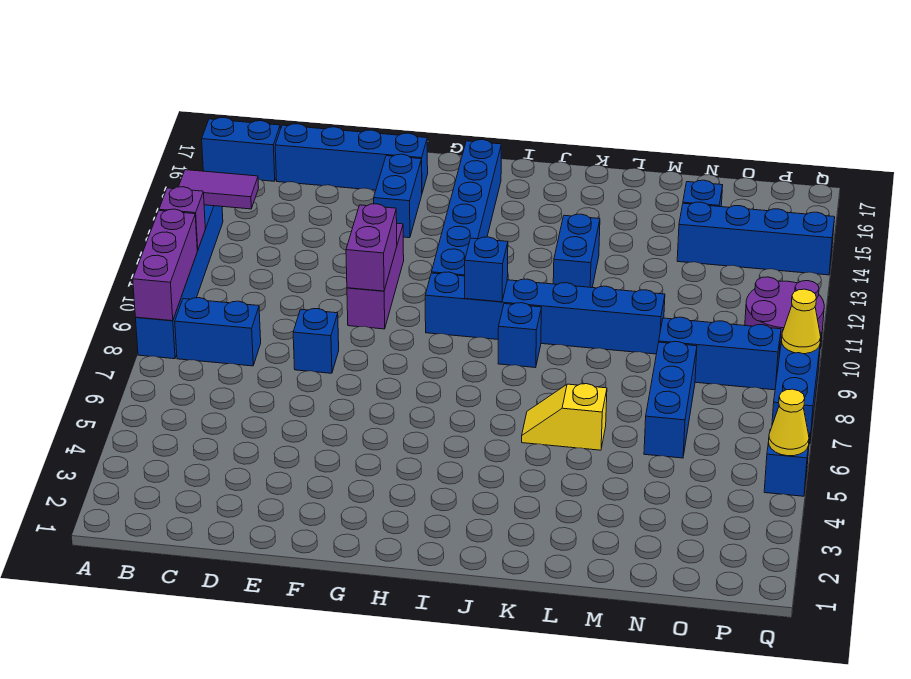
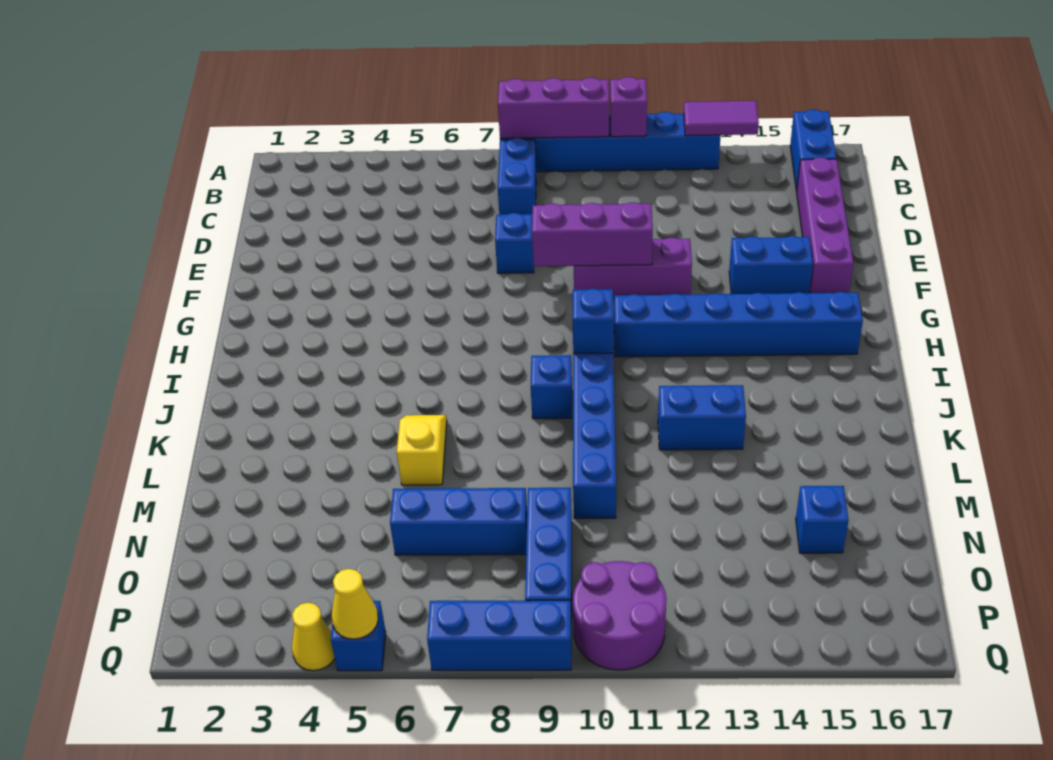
purple tile A13:B13 level 2 -> purple tile A13:A14 level 2
blue brick C16:F16 level 1 -> purple brick C16:F16 level 1
purple brick F10:F11 level 2 -> purple brick F9:F11 level 2
blue brick N14:Q14 level 1 -> none
yellow cone Q9 level 2 -> yellow cone Q4 level 1

